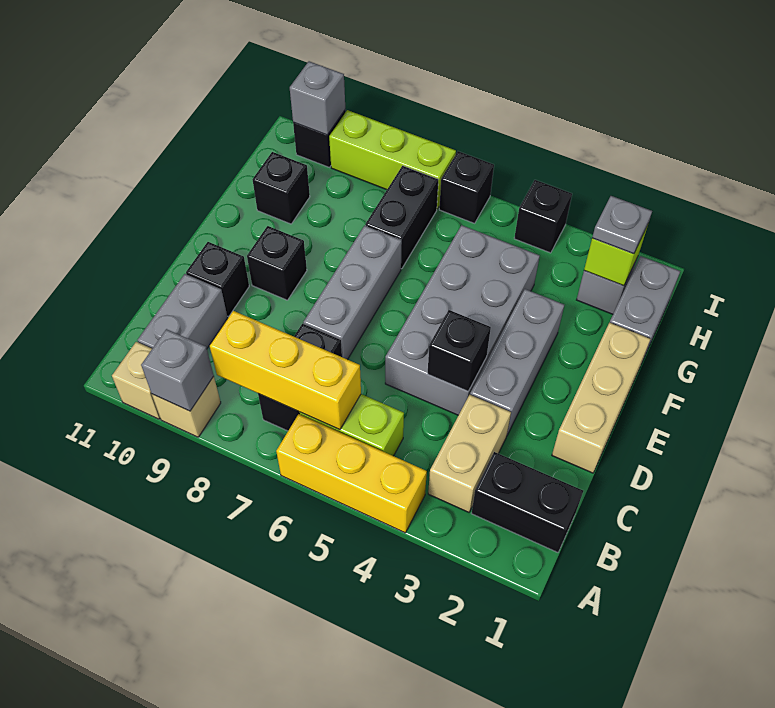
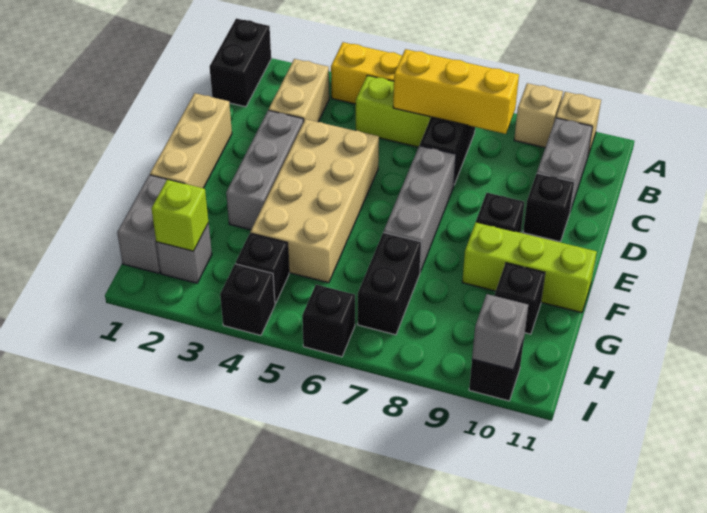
grey brick A9 level 2 -> none
black brick B1:B2 level 1 -> black brick A1:B1 level 1
grey brick D4:G5 level 1 -> tan brick D4:G5 level 1
black brick D4 level 2 -> black brick H4 level 1
grey plate H2 level 3 -> none
lime brick I7:I9 level 1 -> lime brick F9:F11 level 1

